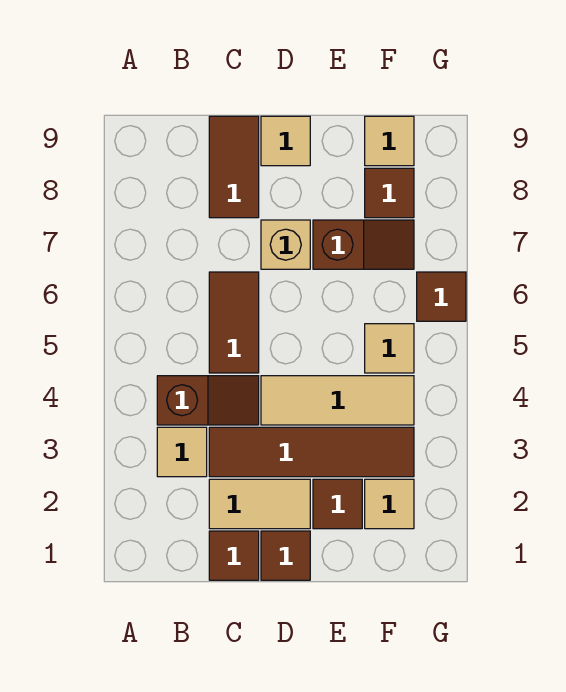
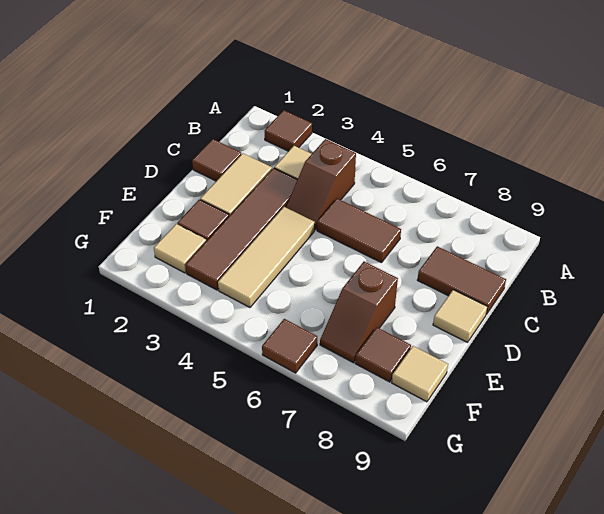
brown tile D1 level 1 -> brown tile A2 level 1
tan brick D7 level 1 -> none
tan tile F5 level 1 -> none

